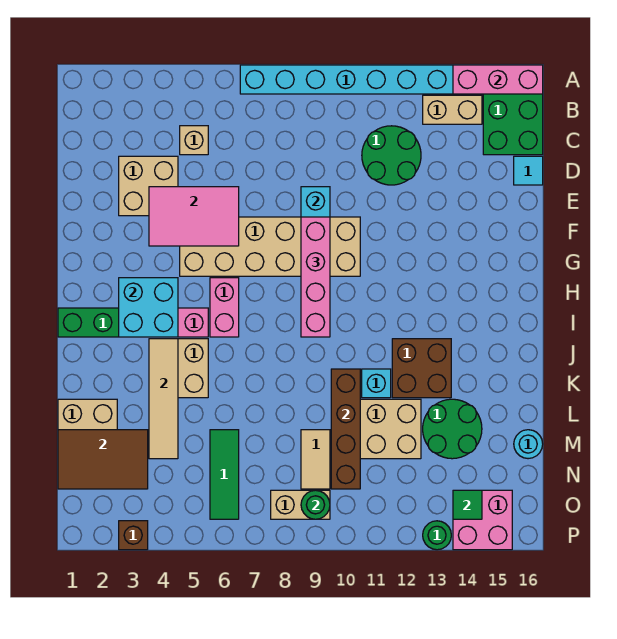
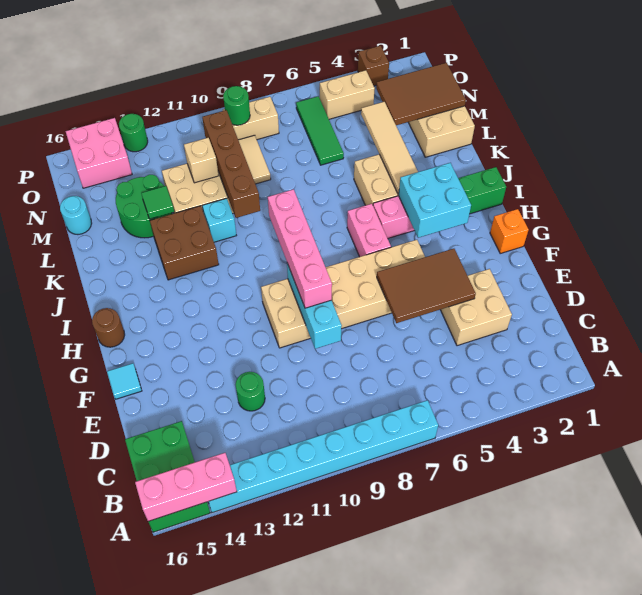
tan brick B13:B14 level 1 -> tan brick O4:O5 level 1
tan brick C5 level 1 -> tan brick M11 level 2
green round brick C11:D12 level 1 -> green round brick D12 level 1
cyan tile D16 level 1 -> cyan tile F16 level 1
pink tile E4:F6 level 2 -> brown tile E4:F6 level 2
none -> orange brick G1 level 1
none -> brown round brick H16 level 1
green tile O14 level 2 -> green tile L13 level 2

